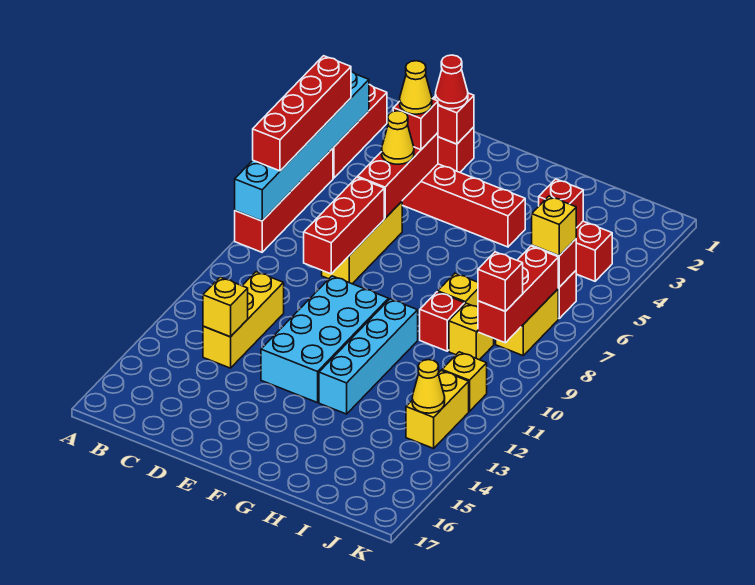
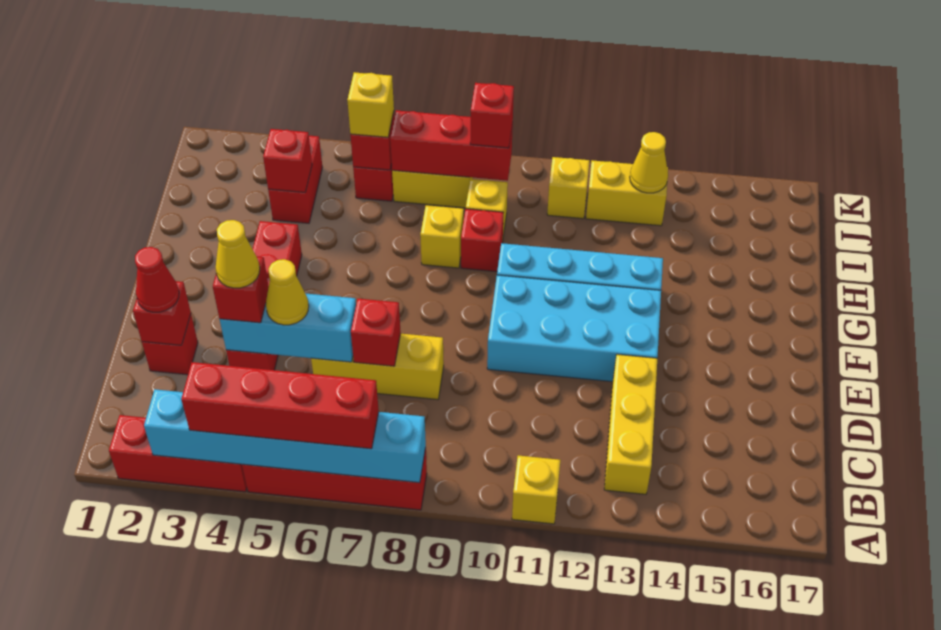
yellow brick C11:C13 level 1 -> yellow brick B13:D13 level 1
yellow brick C13 level 2 -> yellow brick A11 level 1
red brick D4:D6 level 2 -> cyan brick D4:D6 level 2
red brick D7:D9 level 2 -> red brick D7 level 2

